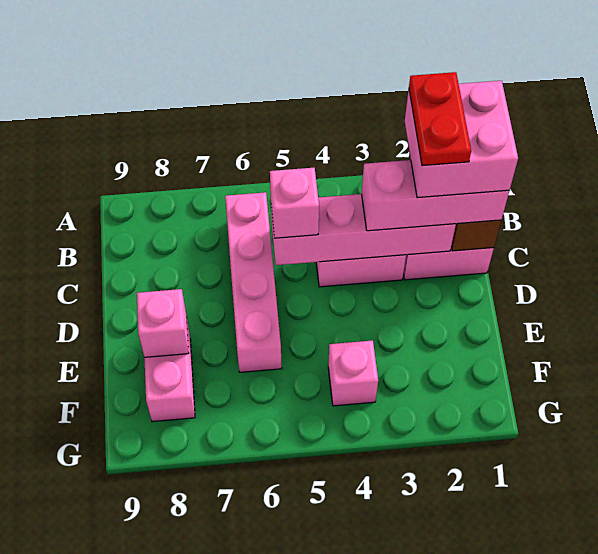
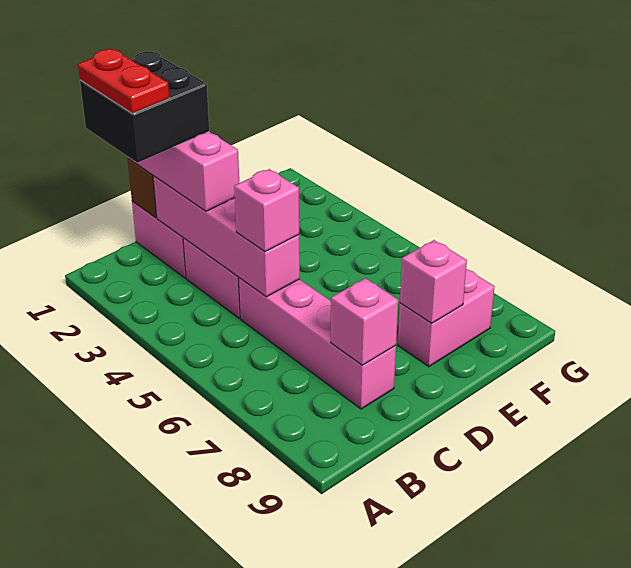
pink brick B1:C2 level 4 -> black brick B1:C2 level 4
red plate B2:C2 level 5 -> red plate B1:B2 level 5
pink brick B6:E6 level 1 -> pink brick C5:C8 level 1
pink brick F4 level 1 -> pink brick C8 level 2

